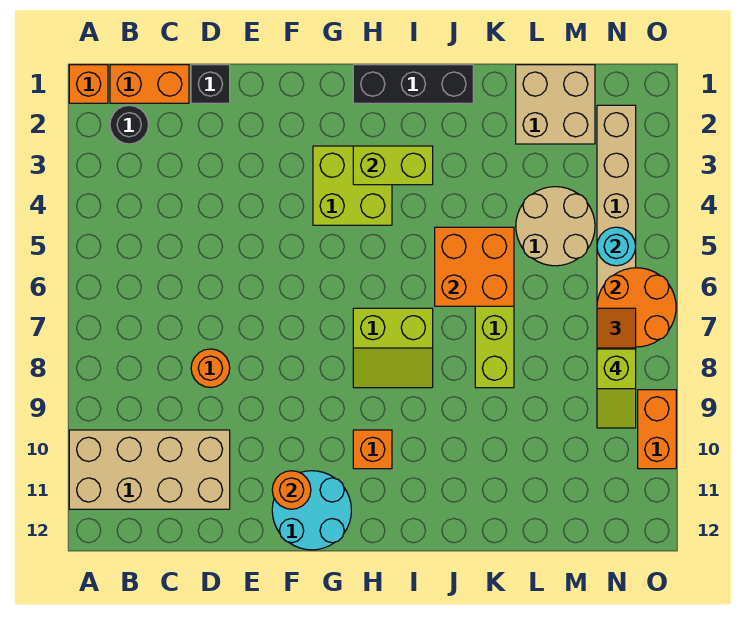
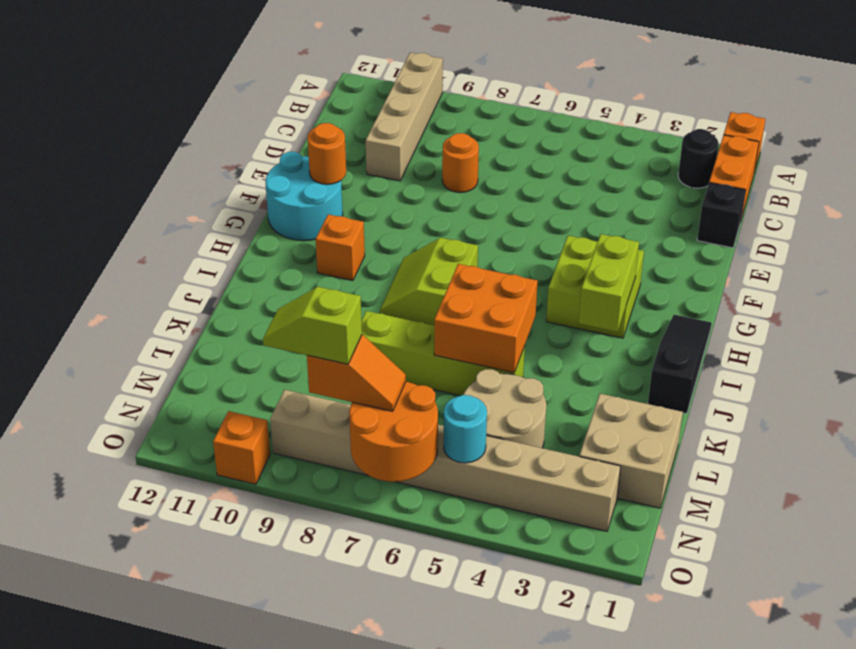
tan brick A10:D11 level 1 -> tan brick A10:D10 level 1
black brick H1:J1 level 1 -> black slope H1:J1 level 1 top J
orange brick O9:O10 level 1 -> orange brick O10 level 1

